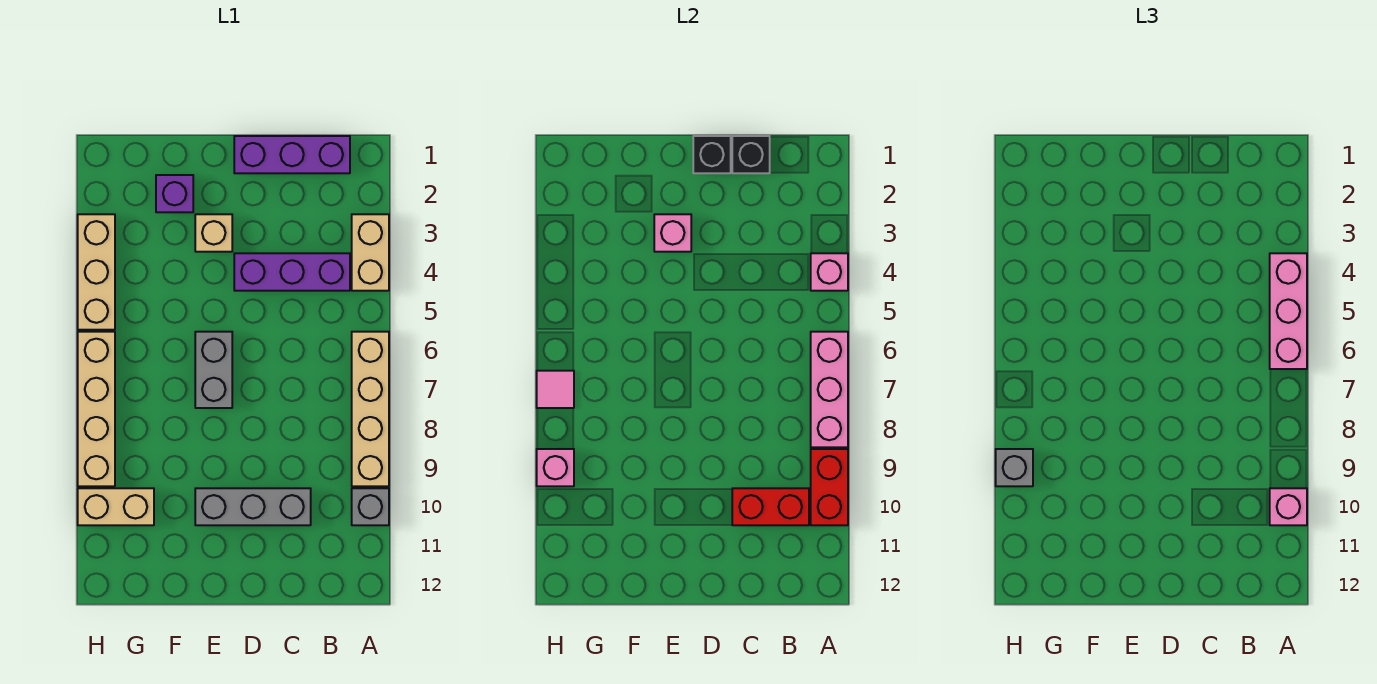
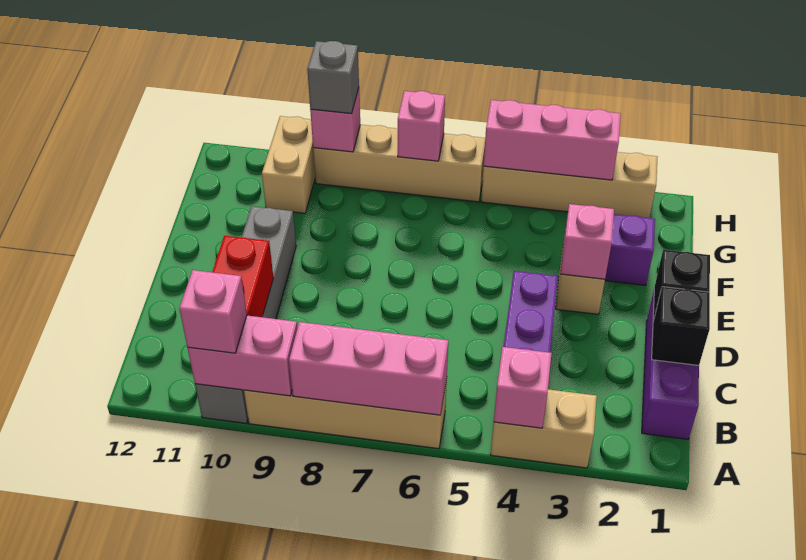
pink brick A4:A6 level 3 -> pink brick H3:H5 level 2
red brick A9:A10 level 2 -> pink brick A9:A10 level 2
grey brick E6:E7 level 1 -> none
tan brick H3:H5 level 1 -> tan brick H2:H5 level 1
pink tile H7 level 2 -> pink brick H7 level 2

